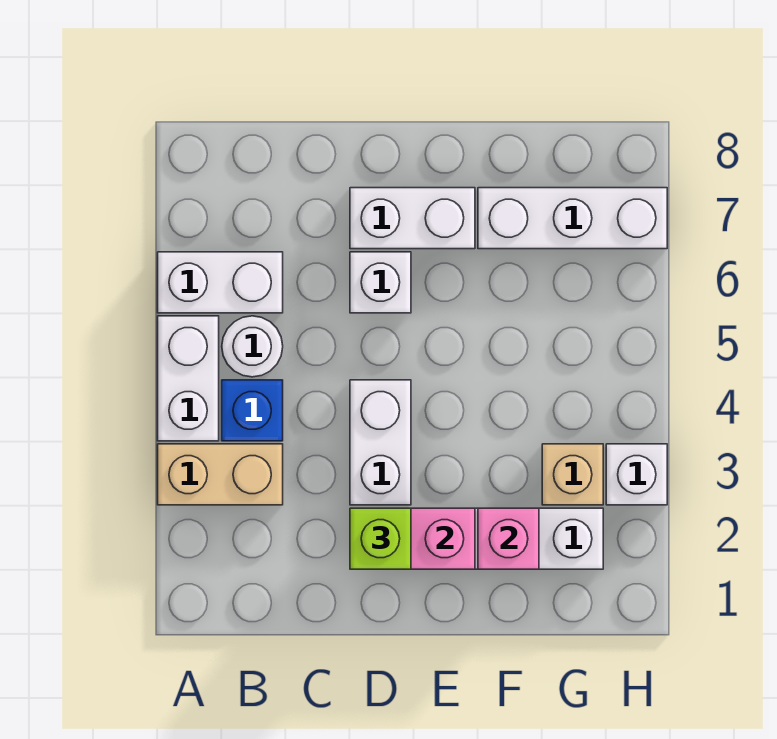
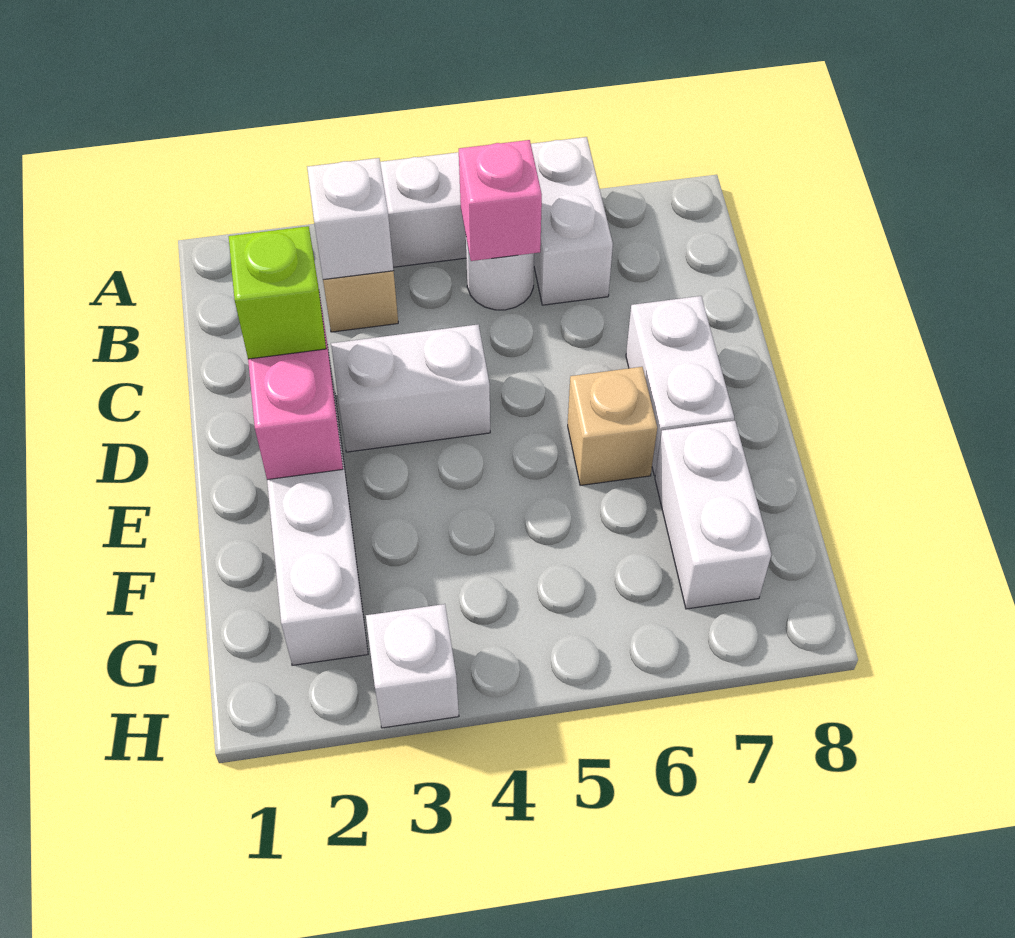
blue brick B4 level 1 -> none
white brick D6 level 1 -> white brick B3 level 2
pink brick F2 level 2 -> pink brick B5 level 2
white brick F7:H7 level 1 -> white brick F7:G7 level 1
tan brick G3 level 1 -> tan brick E6 level 1

